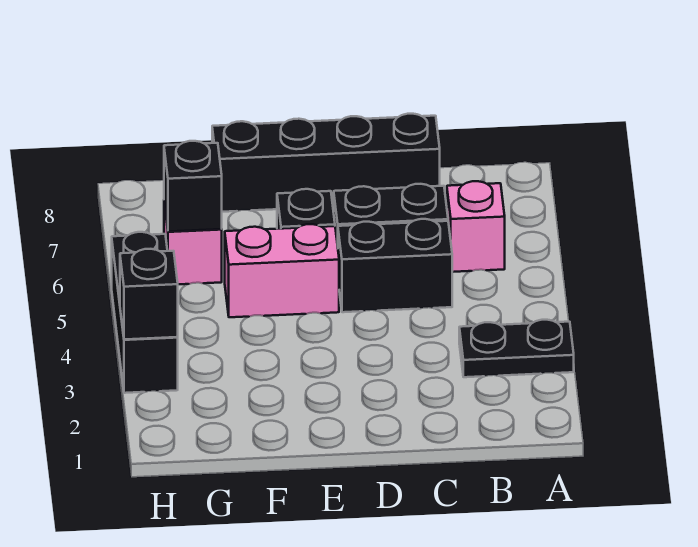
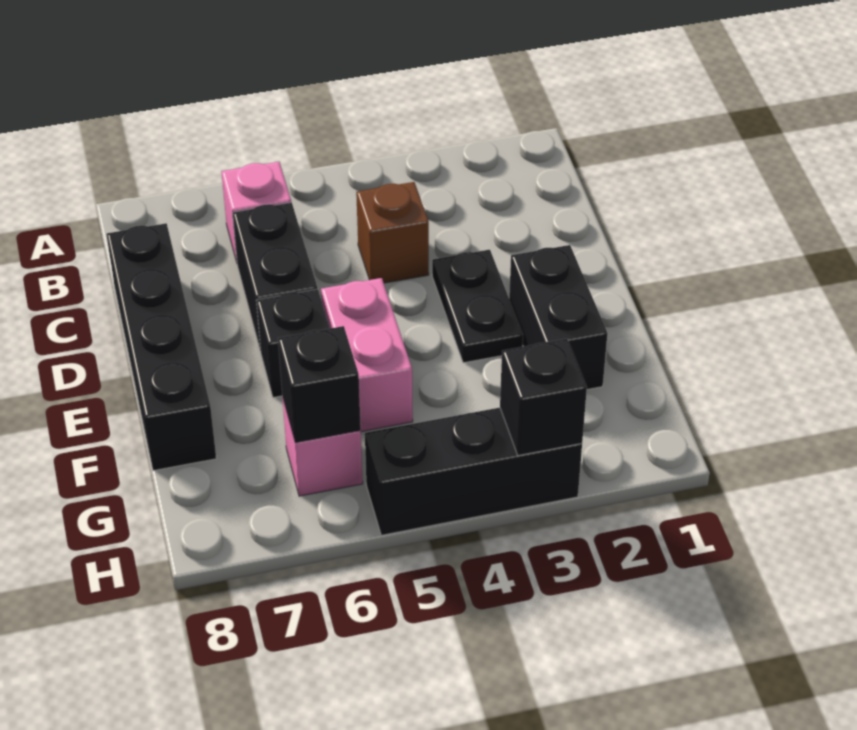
black plate A3:B3 level 1 -> black plate D3:E3 level 1
none -> brown brick C4 level 1
black brick C5:D5 level 1 -> black brick E2:F2 level 1

